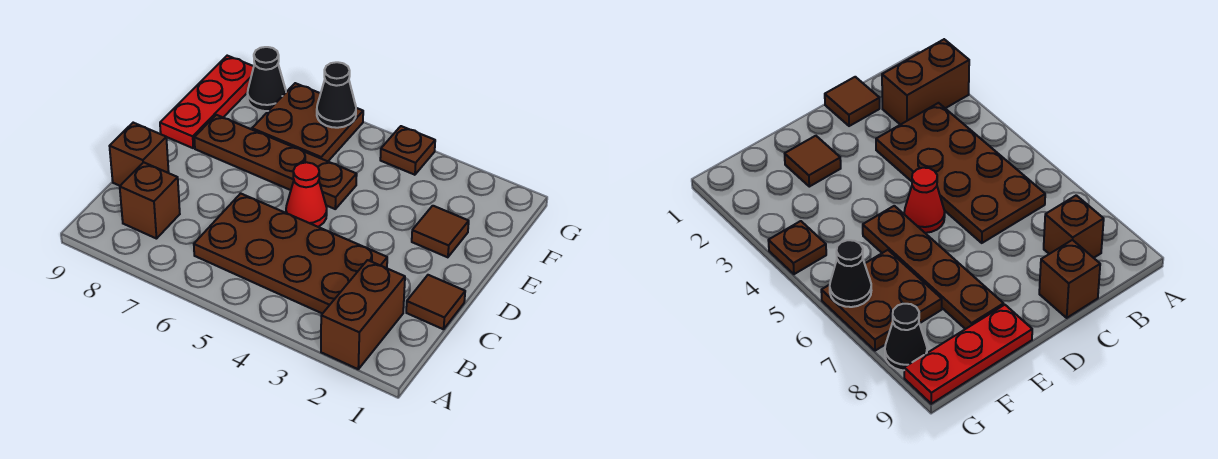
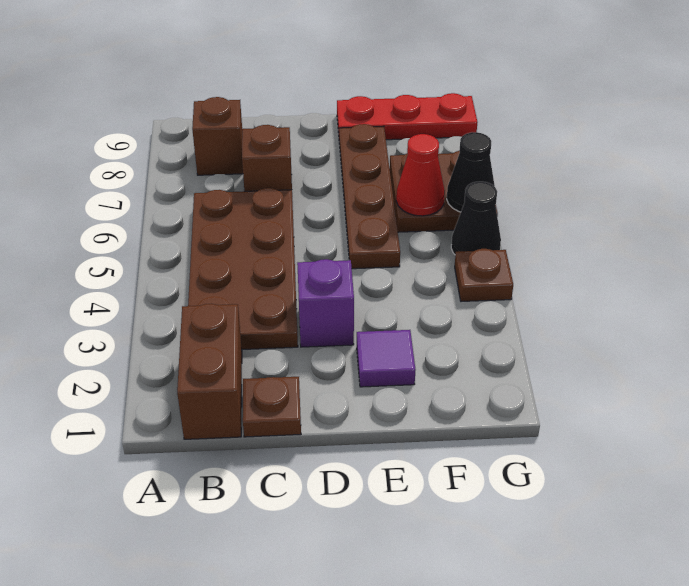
brown brick A2:B2 level 1 -> brown brick B1:B2 level 1
brown tile C1 level 1 -> brown plate C1 level 1
brown brick C9 level 1 -> brown brick C7 level 1
none -> purple brick D3 level 1
red cone D5 level 1 -> red cone F6 level 2
brown tile E2 level 1 -> purple tile E2 level 1
black cone G8 level 1 -> black cone G5 level 1

